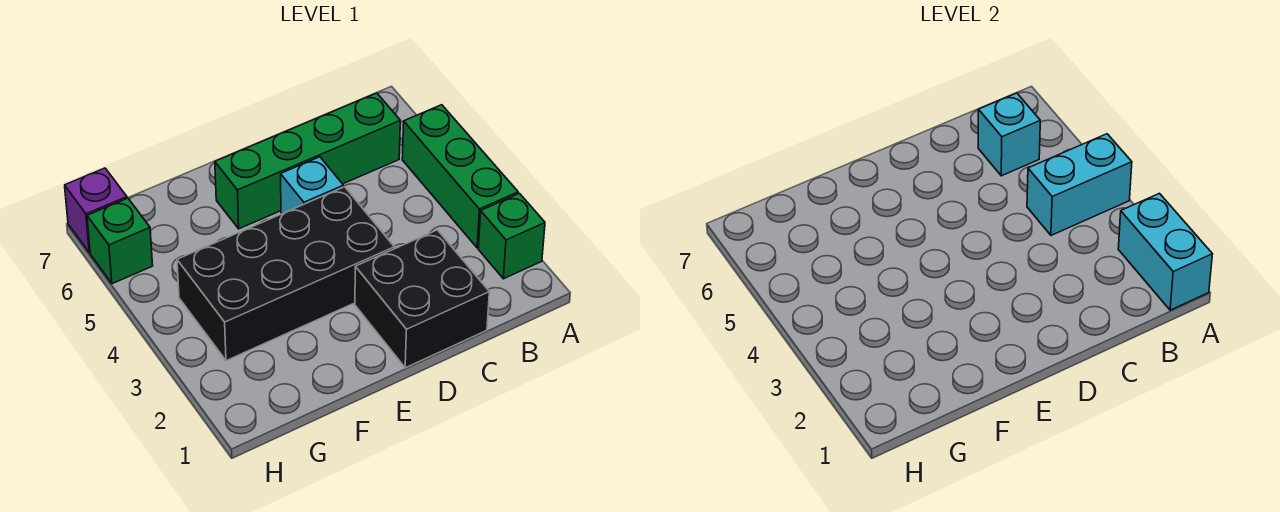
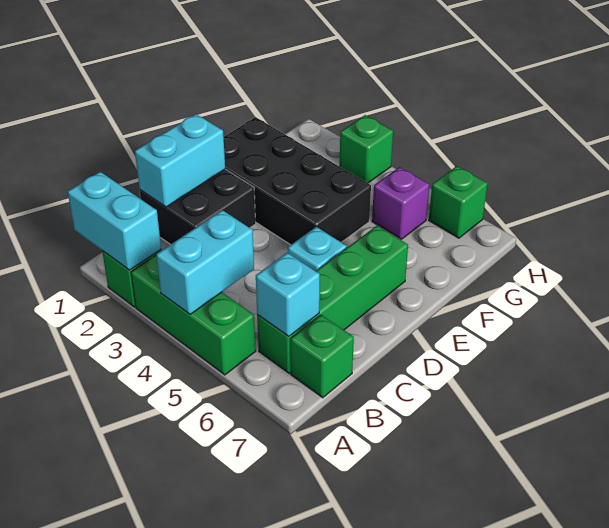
none -> green brick B7 level 1
none -> cyan brick C1:D1 level 2
black brick D3:G4 level 1 -> black brick E1:F4 level 1
none -> green brick H3 level 1
purple brick H7 level 1 -> purple brick G5 level 1

